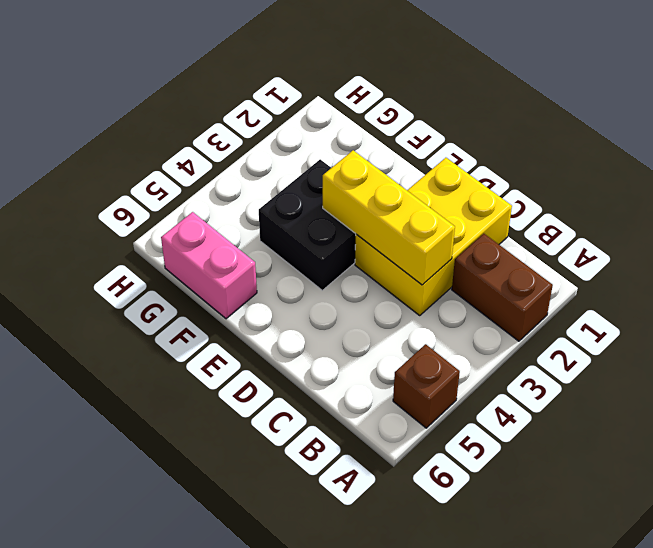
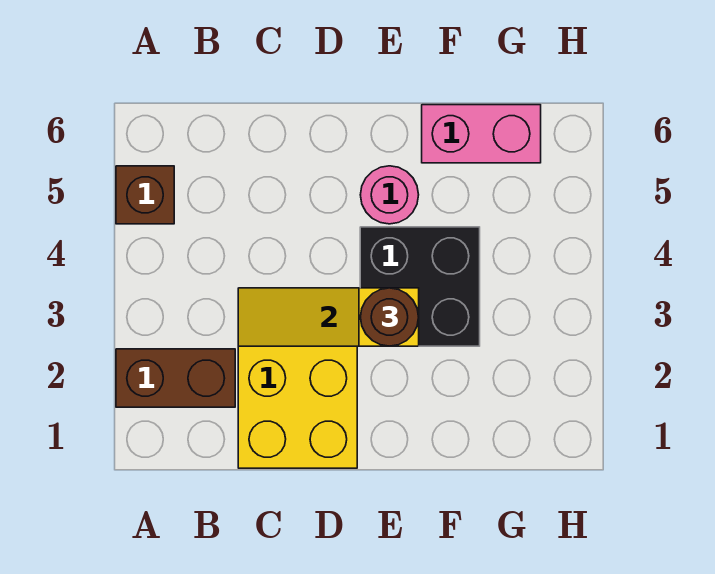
yellow brick C3:E3 level 2 -> yellow slope C3:E3 level 2 top E
none -> brown round brick E3 level 3
none -> pink round brick E5 level 1

